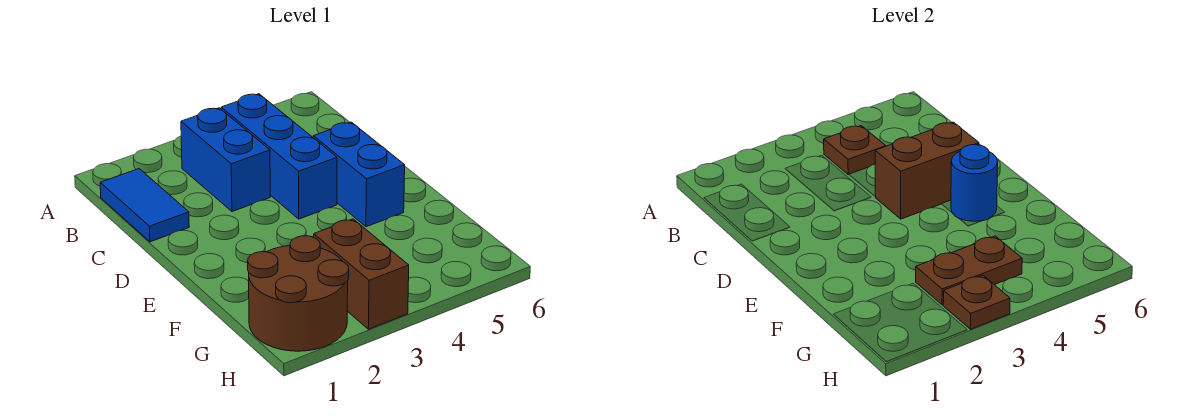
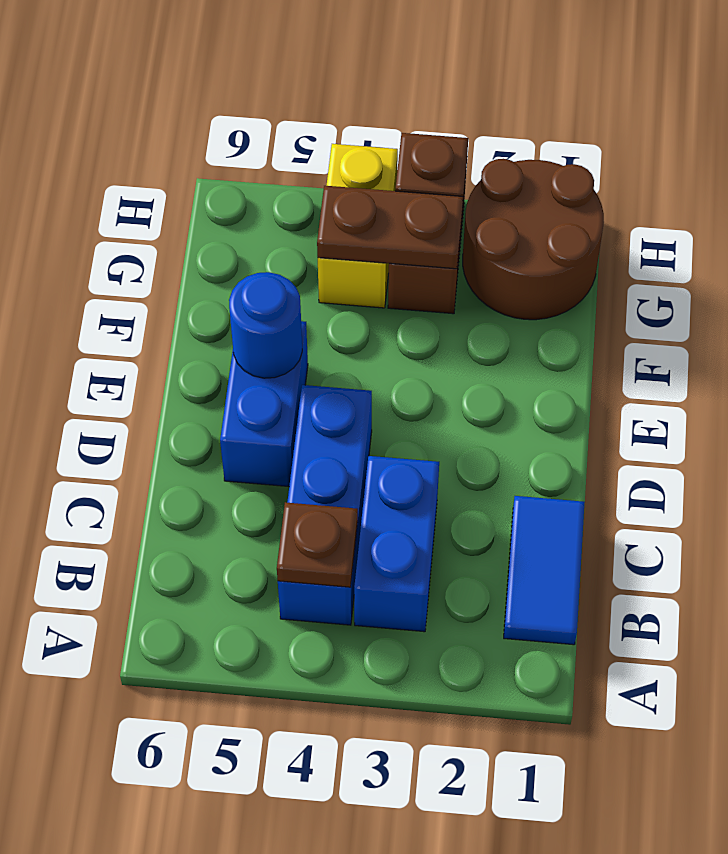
brown brick D4:D5 level 2 -> none
none -> yellow brick G4:H4 level 1

